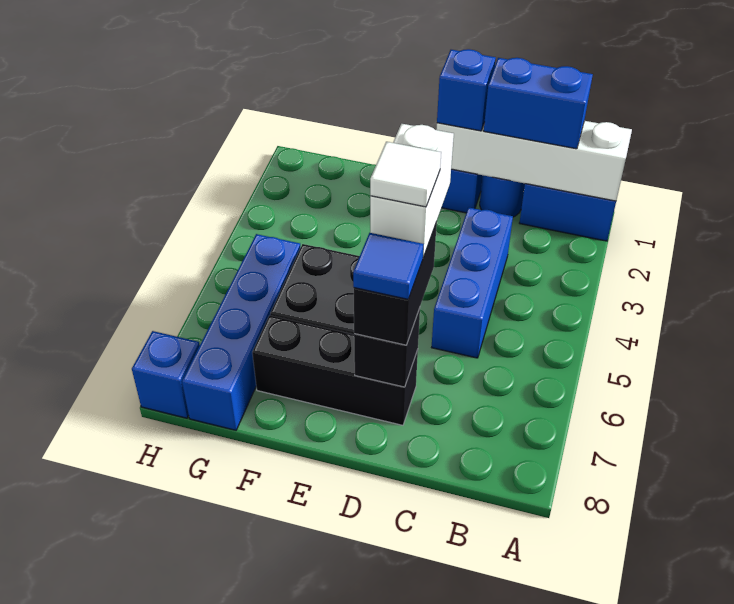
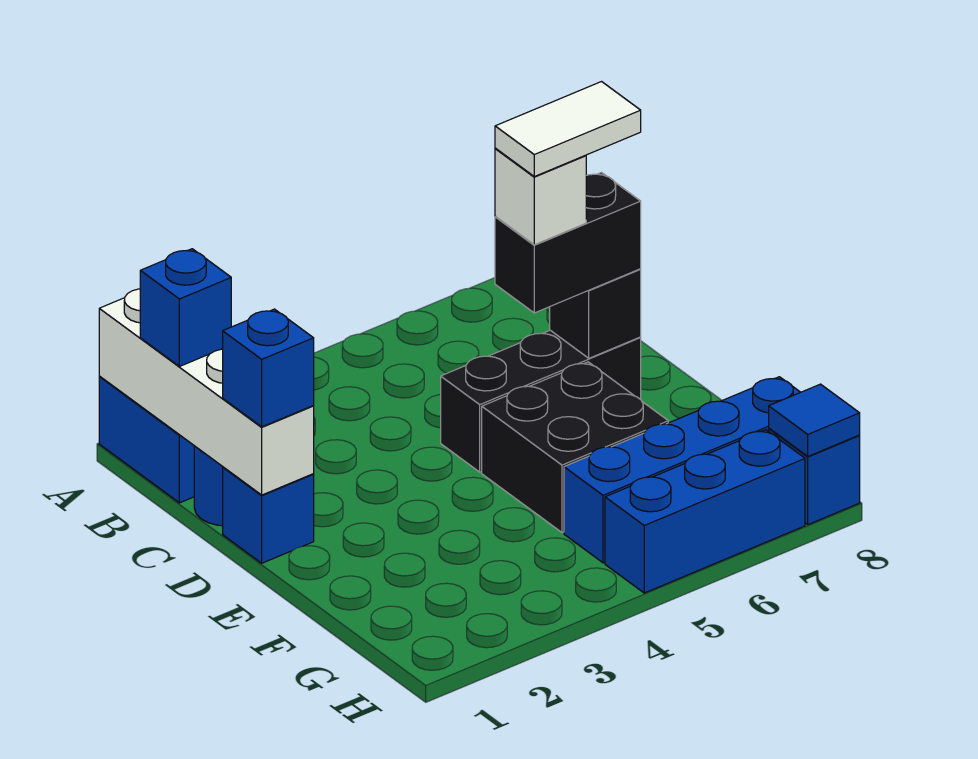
blue brick B1:C1 level 3 -> blue brick B1 level 3
blue brick C3:C5 level 1 -> blue brick H5:H7 level 1
white brick D5:D6 level 4 -> white brick D6 level 4
white tile D6 level 5 -> white tile D6:D7 level 5
black brick D7:F7 level 1 -> black brick D5:D7 level 1
blue tile D7 level 4 -> blue tile H8 level 2

